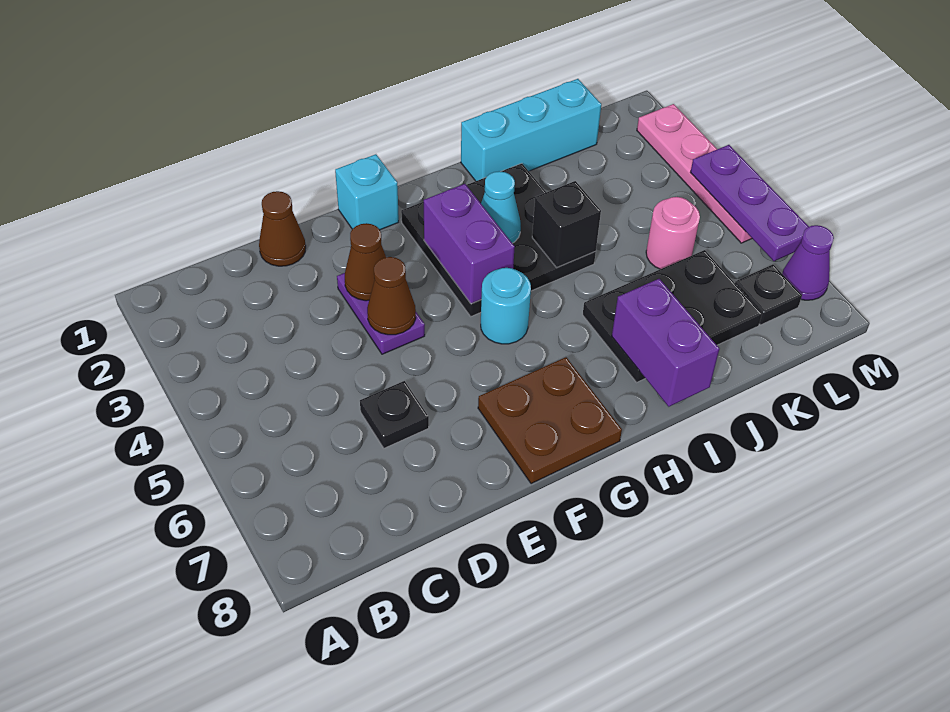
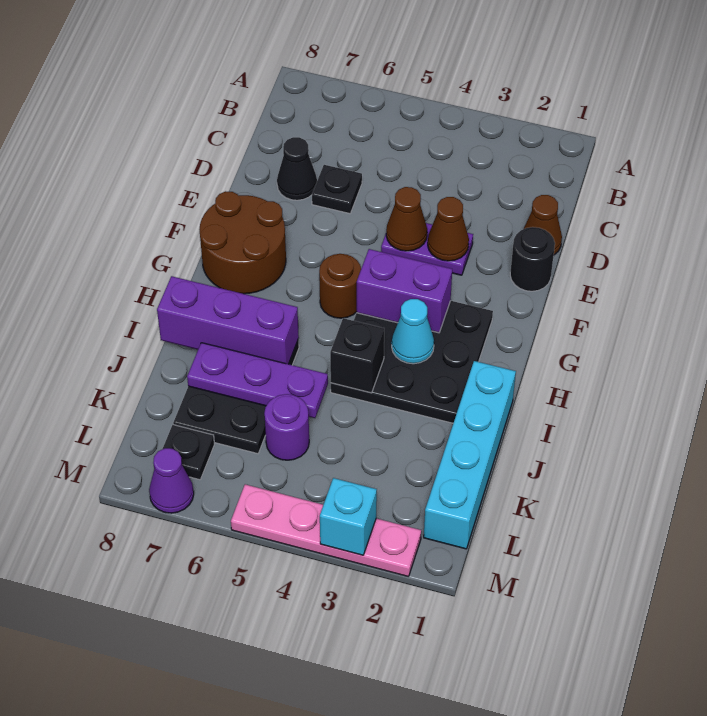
none -> black cone D7 level 1
none -> black round brick E1 level 1
cyan brick F1 level 1 -> cyan brick M3 level 2
brown plate F7:G8 level 1 -> brown round brick F7:G8 level 1
cyan round brick G5 level 1 -> brown round brick G5 level 1
cyan brick I1:K1 level 1 -> cyan brick I1:L1 level 1
purple brick I7:I8 level 2 -> purple brick I6:I8 level 2
pink round brick K5 level 1 -> purple round brick K5 level 1
purple plate M4:M6 level 2 -> purple plate J5:J7 level 2

